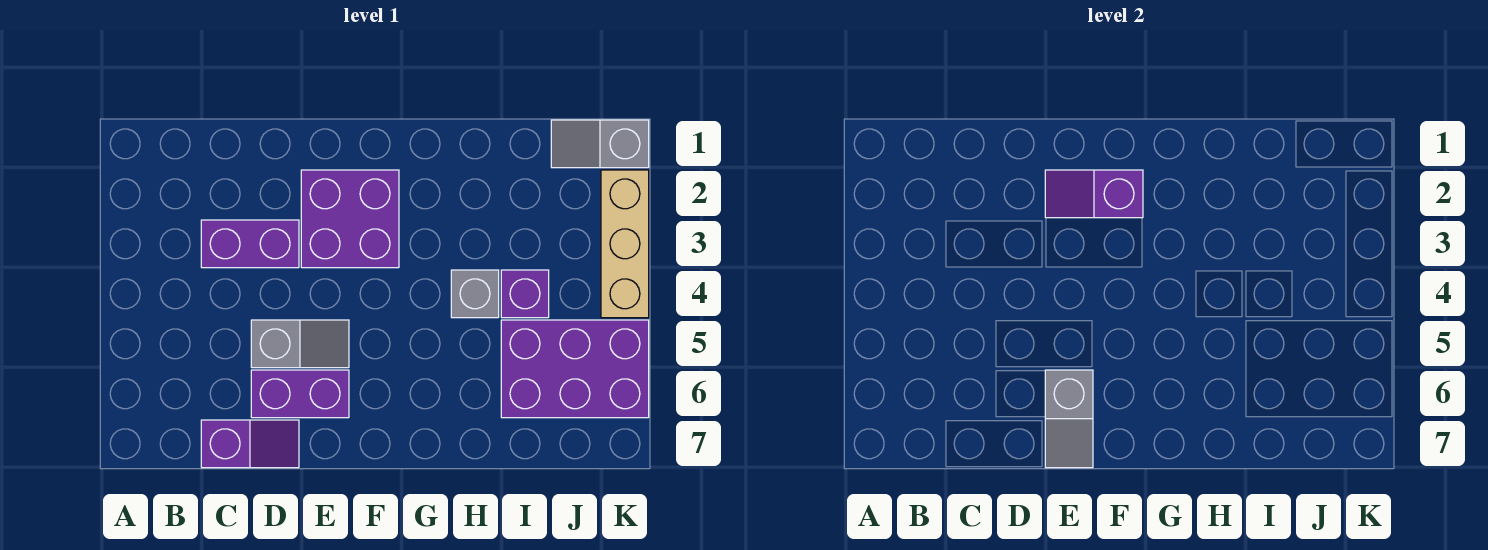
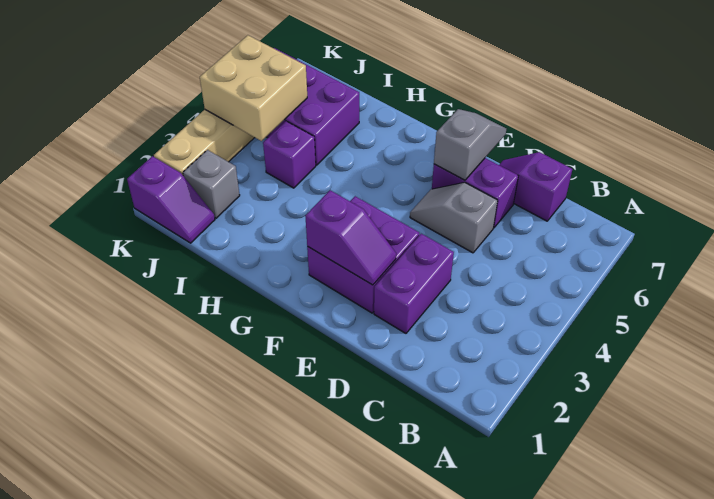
purple brick C3:D3 level 1 -> purple brick D2:D3 level 1
grey brick H4 level 1 -> grey brick J2 level 1
grey slope J1:K1 level 1 top K -> purple slope J1:K1 level 1 top K
none -> tan brick J4:K5 level 2

